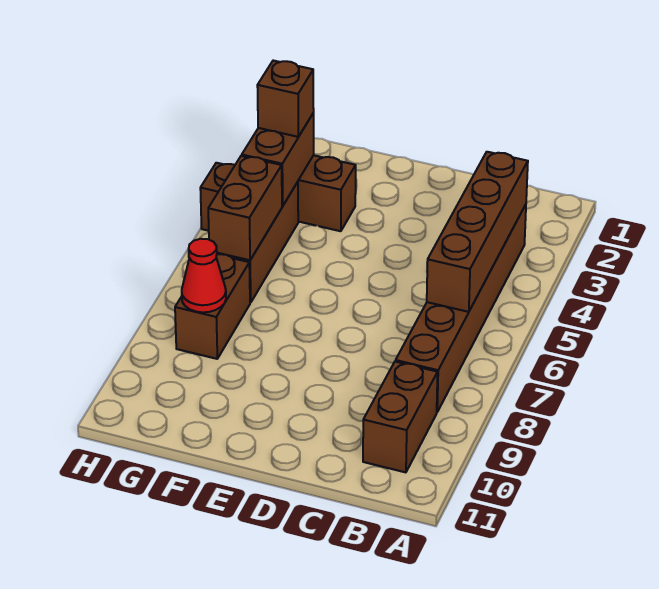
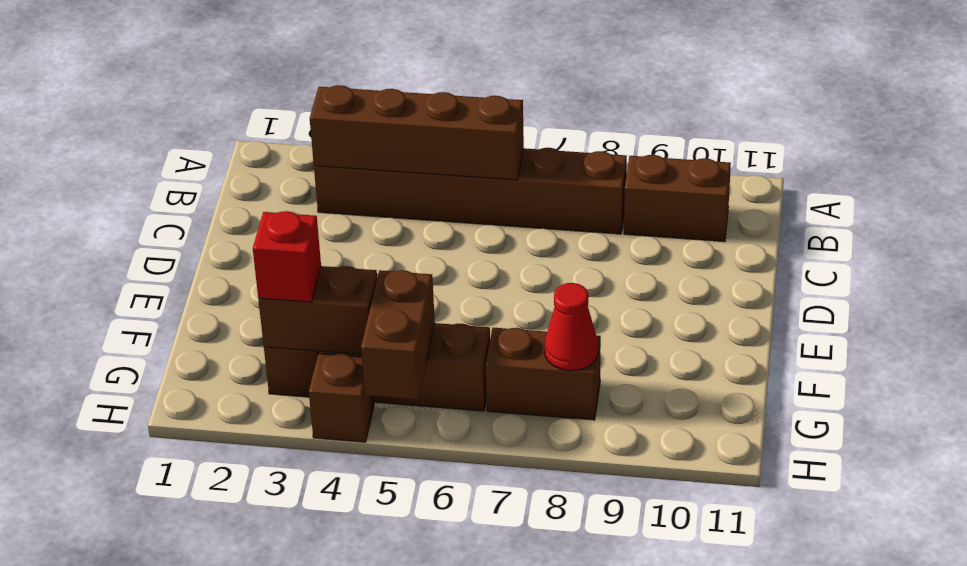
brown brick G3 level 3 -> red brick G3 level 3
brown brick G5:G6 level 2 -> brown brick G5:H5 level 2

